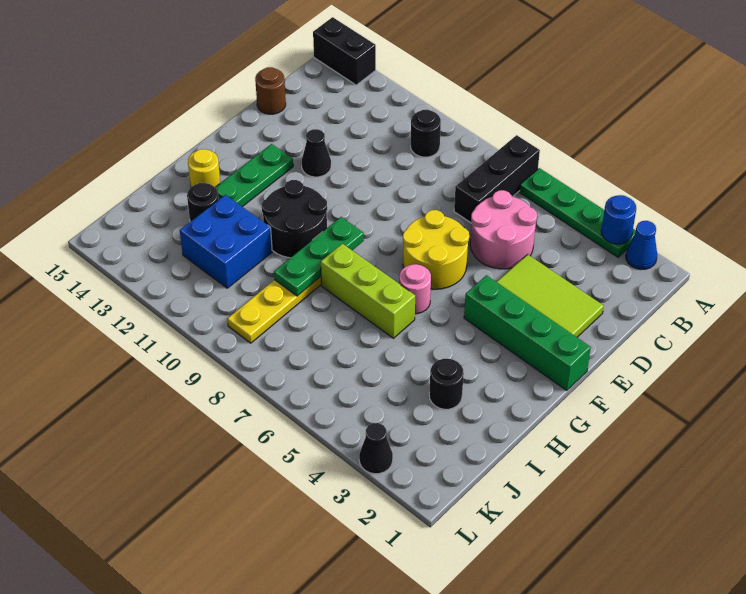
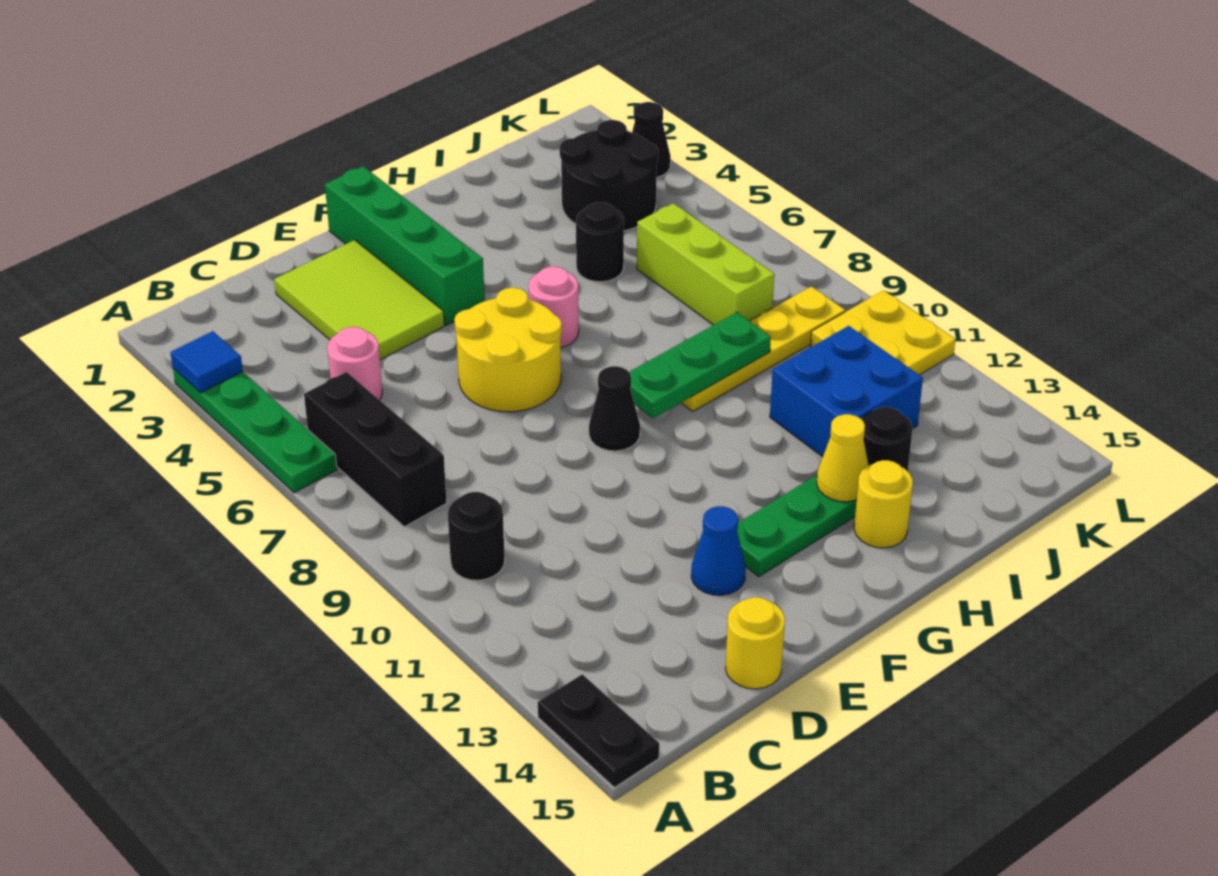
blue cone A2 level 1 -> blue cone E13 level 1
blue round brick A3 level 2 -> blue tile A3 level 2
black brick A7:C7 level 1 -> black brick B6:B8 level 1
black brick A14:A15 level 1 -> black plate A14:A15 level 1
pink round brick C5:D6 level 1 -> pink round brick C5 level 1
brown round brick D15 level 1 -> yellow round brick D15 level 1
black cone E12 level 1 -> black cone F9 level 1
black round brick G10:H11 level 1 -> black round brick J3:K4 level 1
lime brick H6:H8 level 1 -> lime brick J6:J8 level 1
none -> yellow cone H13 level 2
black round brick I3 level 1 -> black round brick I5 level 1
none -> yellow plate K10:L11 level 1

